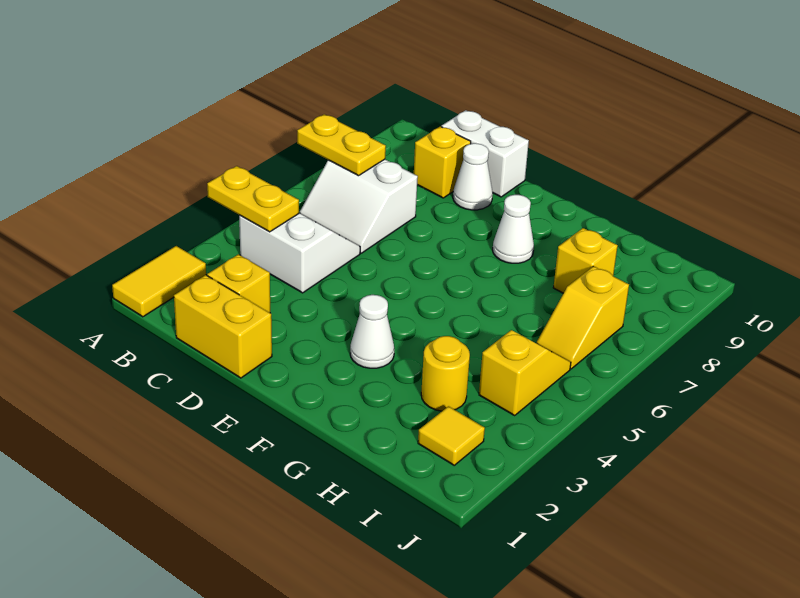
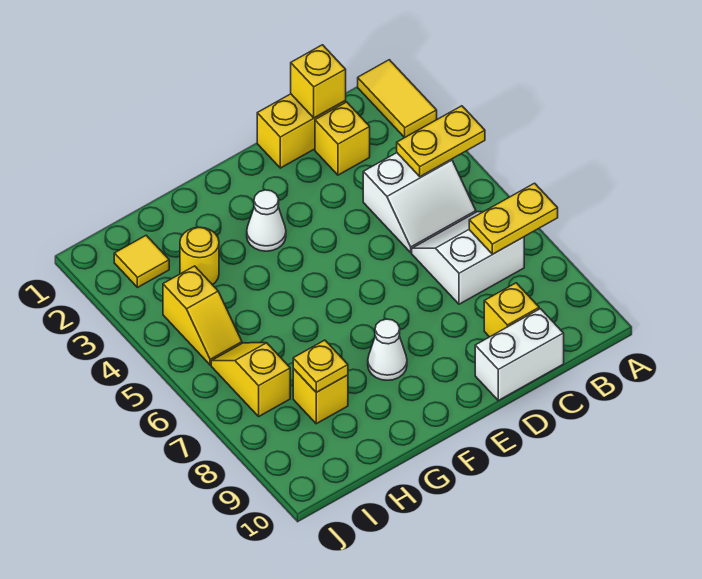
none -> yellow brick C1 level 2
white cone D9 level 1 -> none
none -> yellow plate H8 level 2

